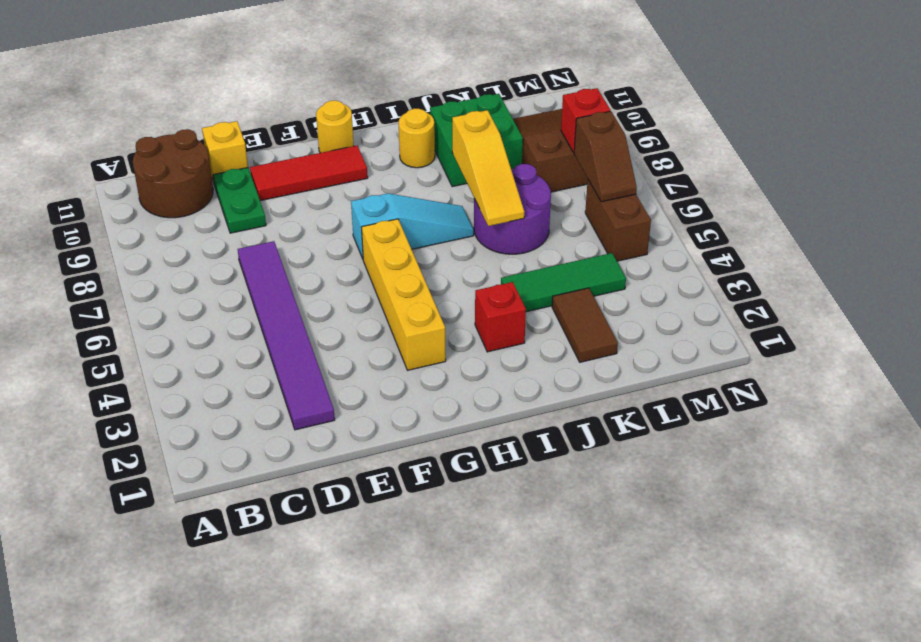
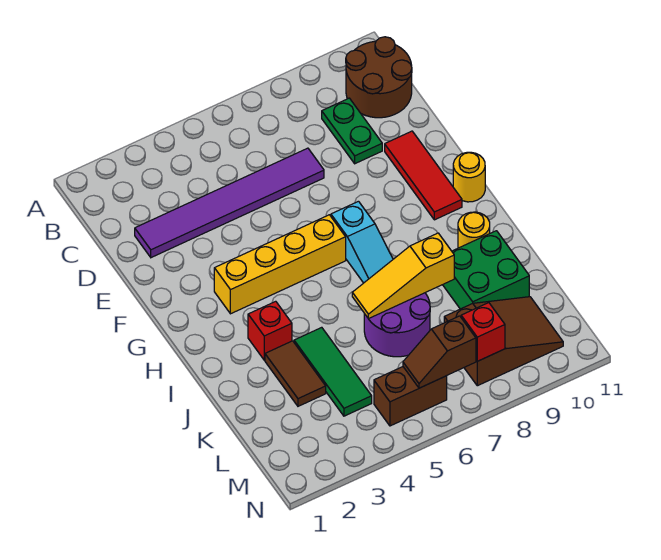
green plate D9:D10 level 1 -> green plate C9:D9 level 1
yellow brick D11 level 1 -> none
brown tile K2:K3 level 1 -> brown tile J3:K3 level 1

